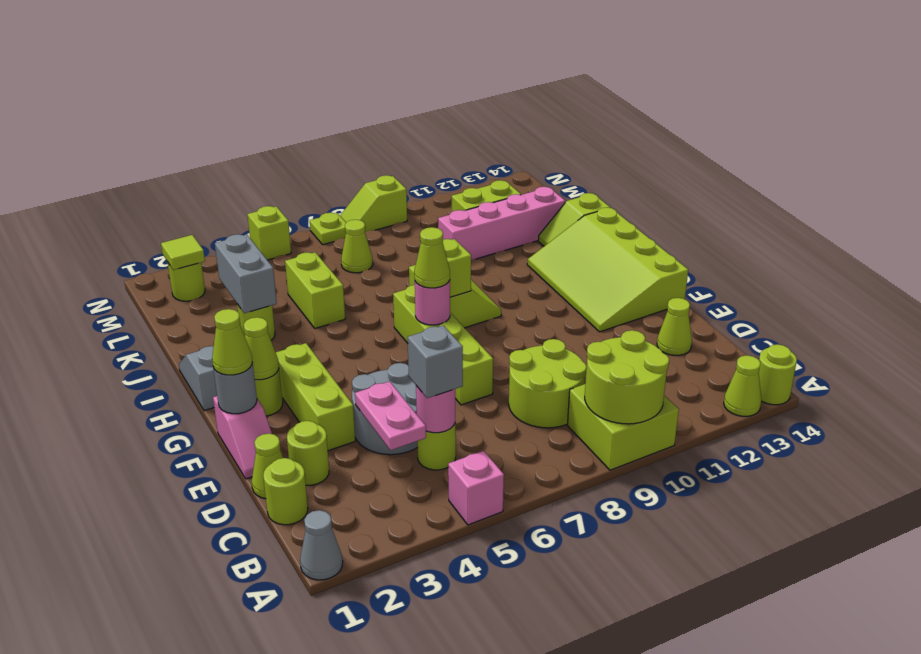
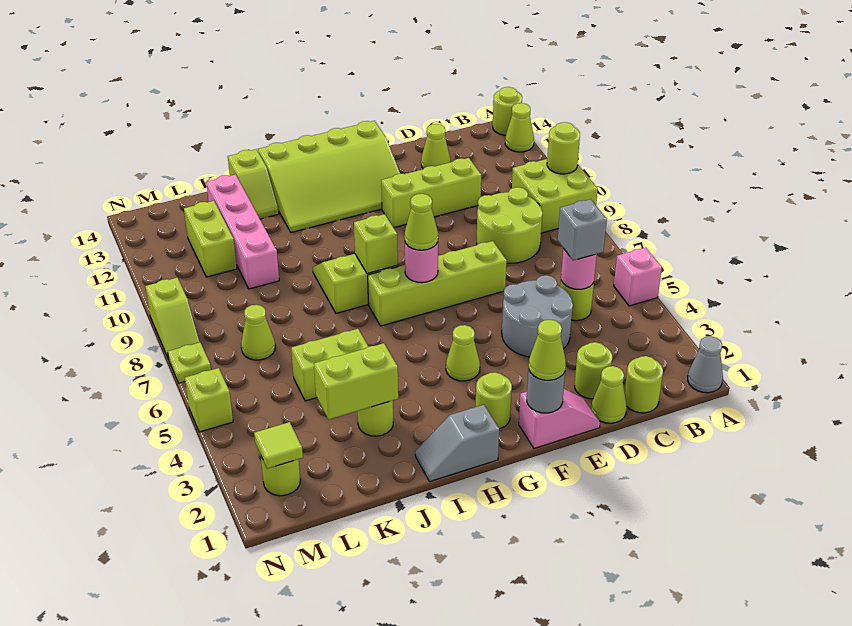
lime round brick A9:B10 level 2 -> lime round brick A10 level 2
pink plate C4:D4 level 2 -> none
lime brick E3:G3 level 1 -> lime brick D11:F11 level 1
lime cone G2 level 2 -> lime cone G4 level 1
grey brick J3:K3 level 2 -> lime brick J3:K3 level 2

